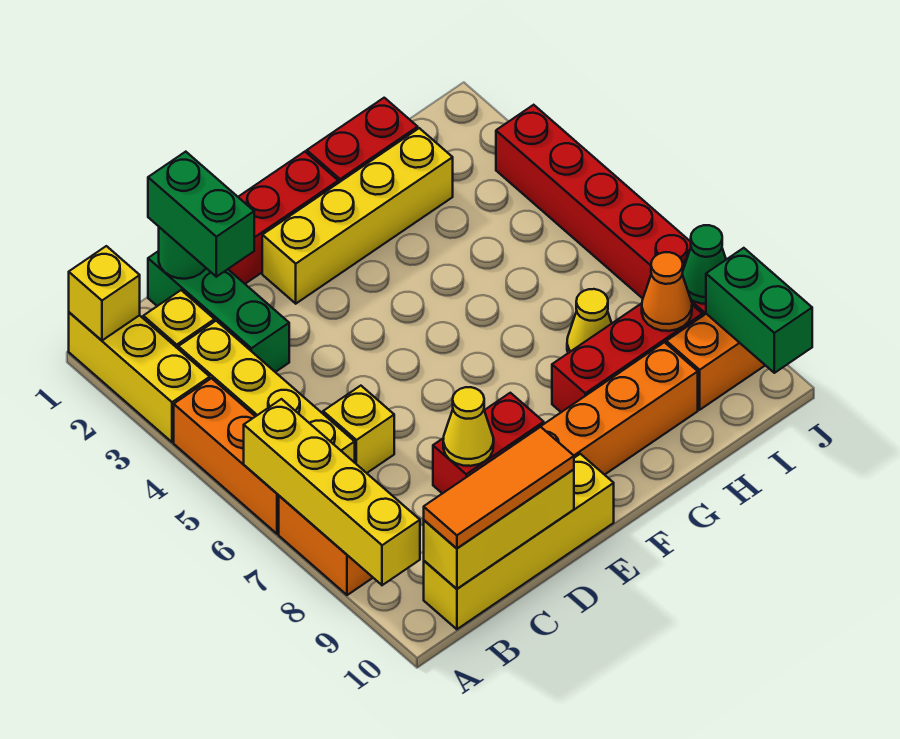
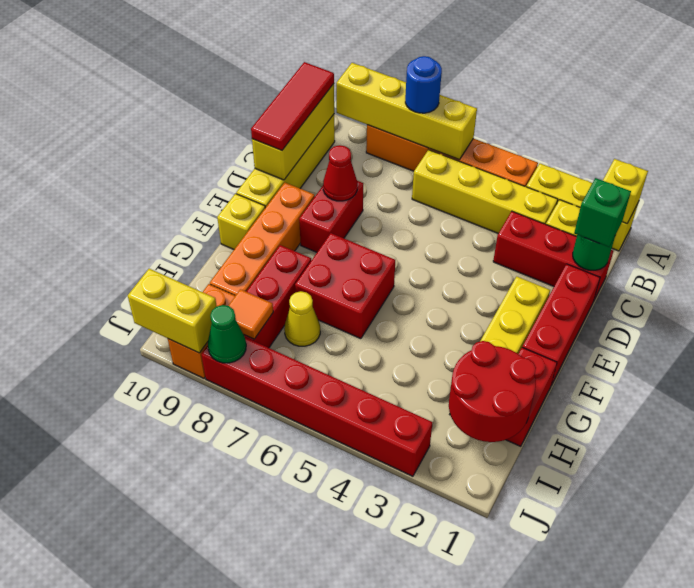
none -> blue round brick A7 level 3
orange tile B10:D10 level 3 -> red tile B10:D10 level 3
green brick C1:C3 level 1 -> red brick C1:C3 level 1
green brick C1:C2 level 3 -> green brick C1 level 3
yellow brick C6 level 1 -> yellow brick F10 level 1
yellow cone D8 level 2 -> red cone D8 level 2
none -> red brick F6:G7 level 1
none -> red round brick H1:I2 level 2
orange cone I8 level 2 -> orange tile I8 level 2
green brick J9:J10 level 2 -> yellow brick J9:J10 level 2

